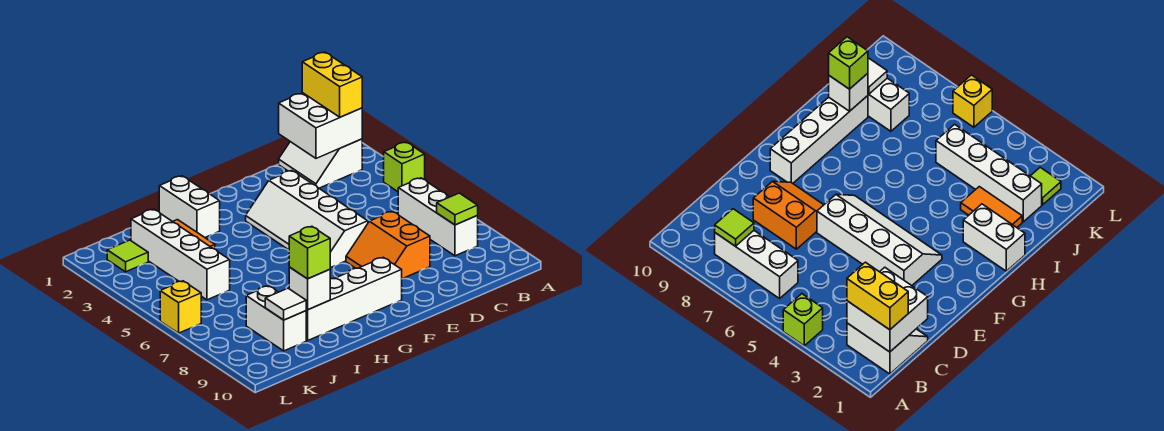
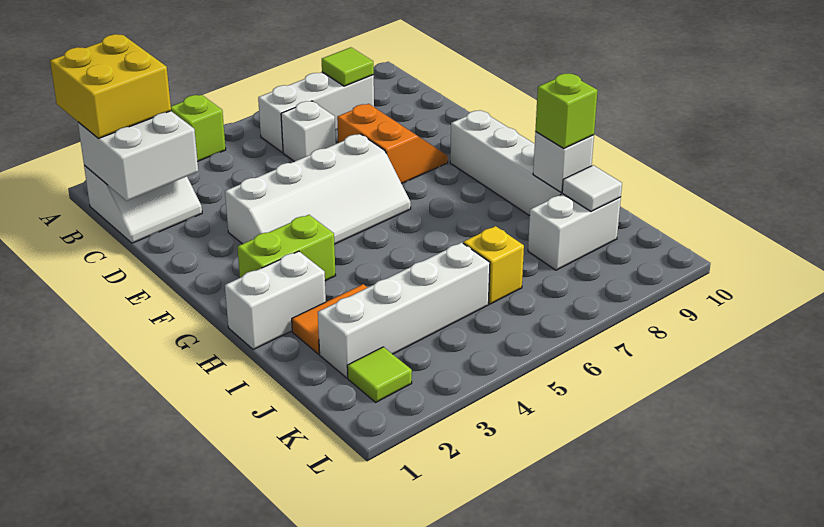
yellow brick B1:B2 level 3 -> yellow brick A1:B2 level 3
none -> white brick C6 level 1
orange slope D7:E8 level 1 top D -> orange slope D7:E8 level 1 top 7
none -> lime brick G2:G3 level 1
yellow brick L6 level 1 -> yellow brick J6 level 1

